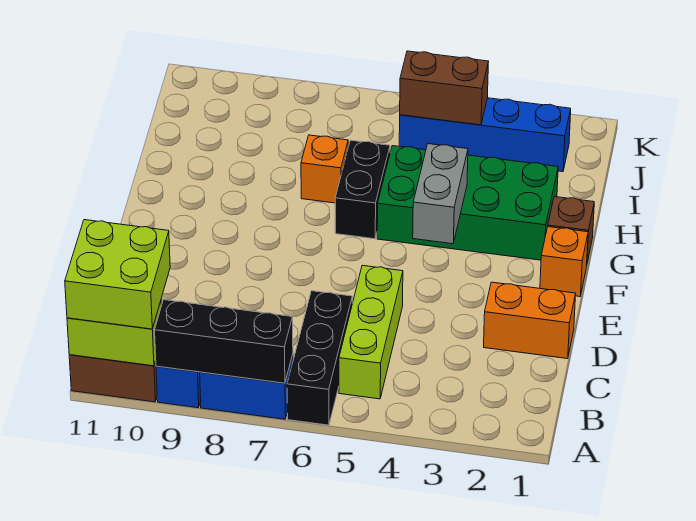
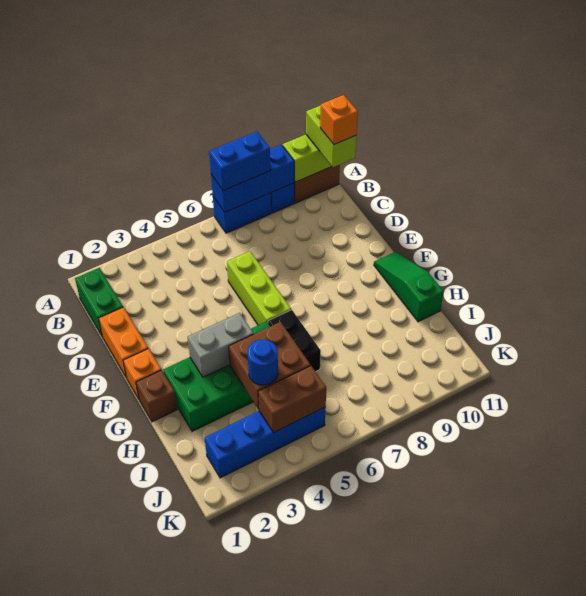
black brick A6:C6 level 1 -> none
black brick A7:A9 level 2 -> blue brick A7:A9 level 2
none -> blue brick A7:A8 level 3
lime brick A10:B11 level 3 -> lime brick A11:B11 level 3
none -> green brick B1:C1 level 1
lime brick B5:D5 level 1 -> lime brick D6:F6 level 1
orange brick D1:D2 level 1 -> orange brick D1:E1 level 1
grey brick F4:G4 level 2 -> grey brick G3:G4 level 2
none -> green slope F11:H11 level 1 top H
none -> brown brick H4:I5 level 2
orange brick H7 level 1 -> orange brick B11 level 4
none -> blue round brick I4 level 3

